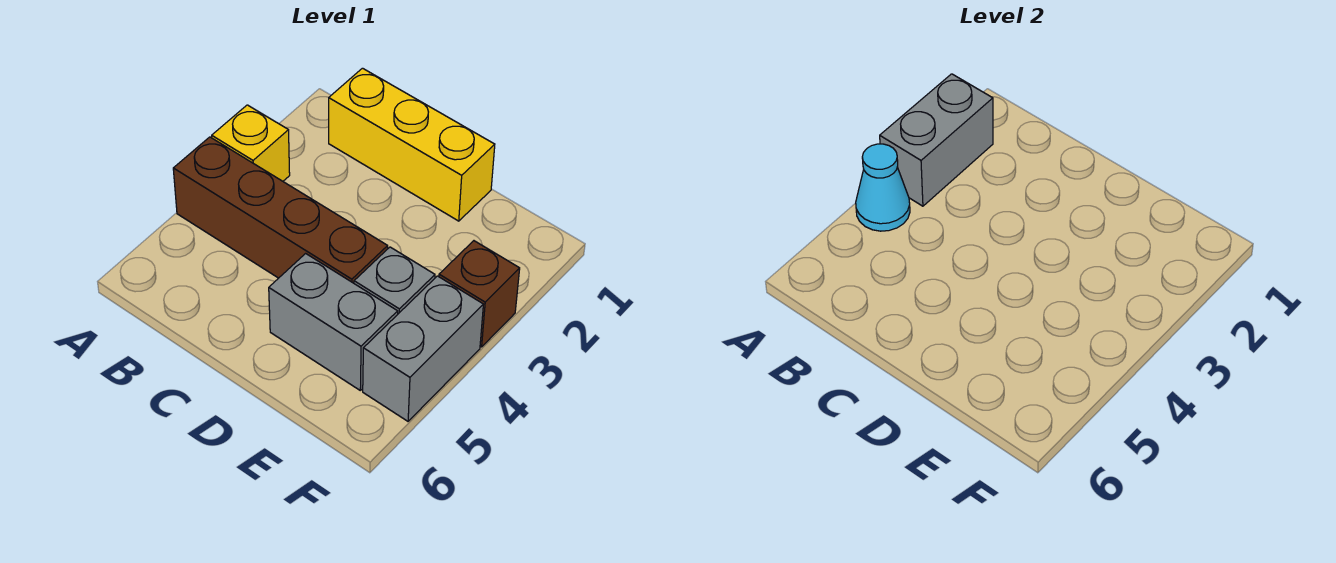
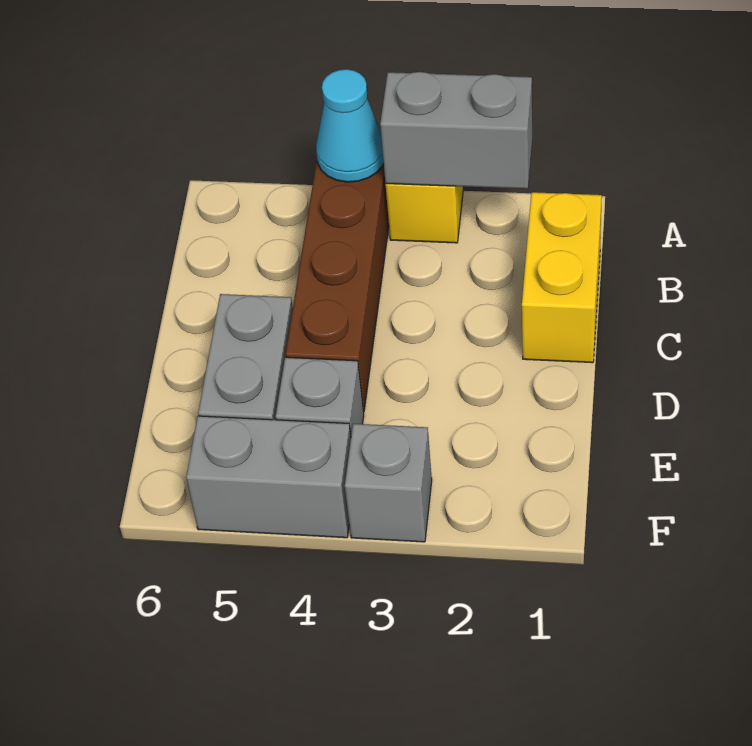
yellow brick B1:D1 level 1 -> yellow brick B1:C1 level 1
brown brick F3 level 1 -> grey brick F3 level 1

